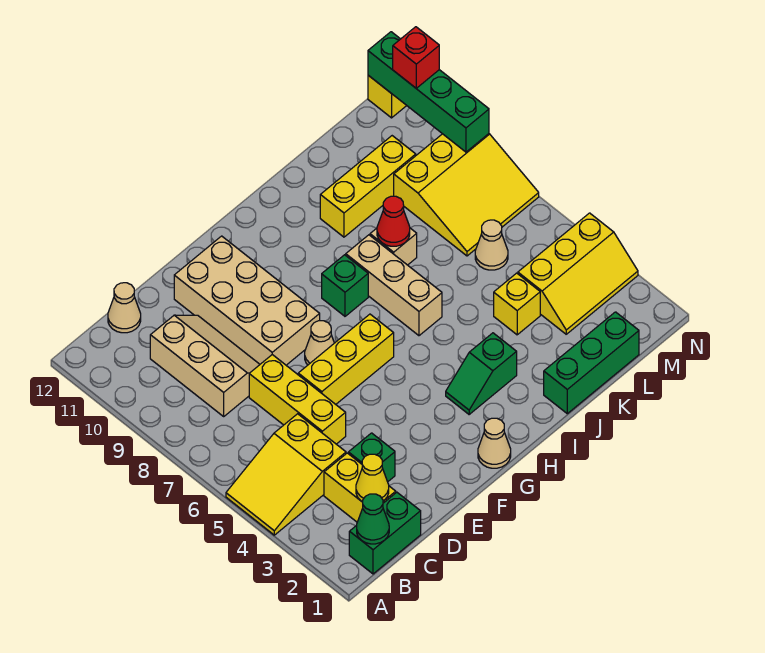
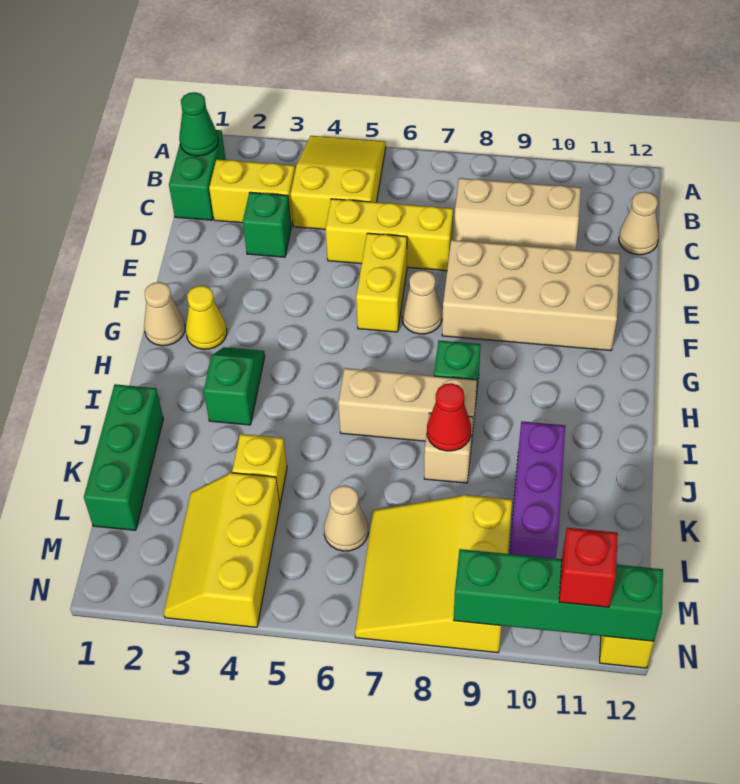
yellow cone C2 level 2 -> yellow cone G2 level 1
yellow brick E6:G6 level 1 -> yellow brick E6:F6 level 1
yellow brick J10:L10 level 1 -> purple brick J10:L10 level 1

